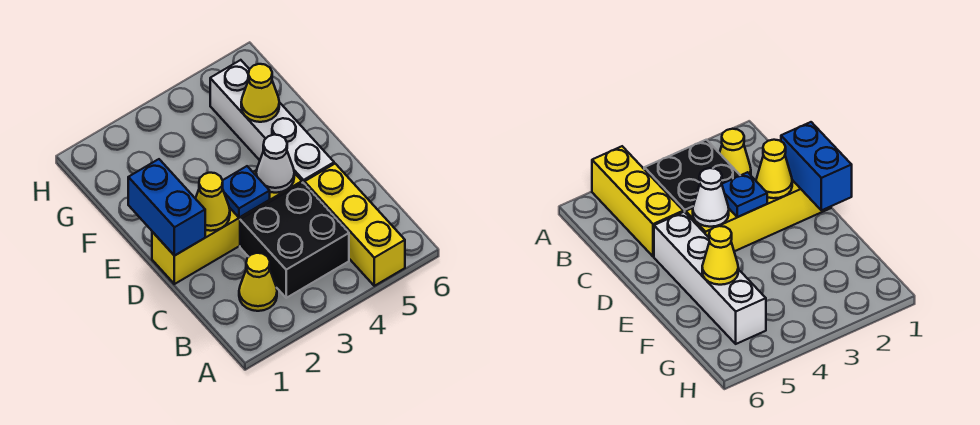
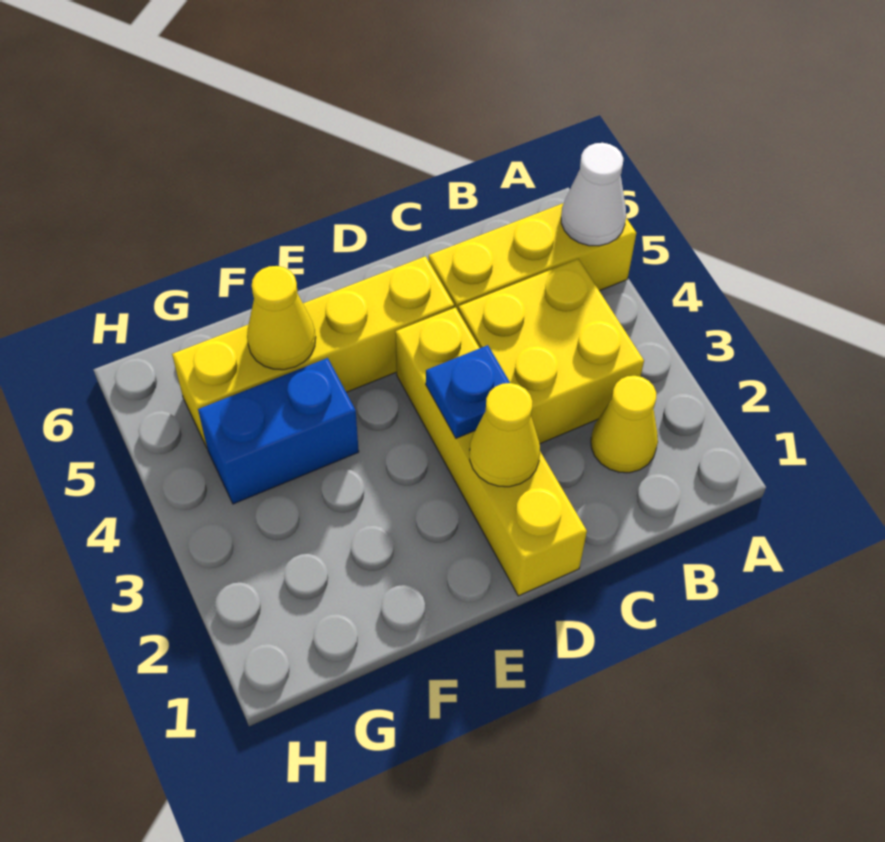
black brick B3:C4 level 1 -> yellow brick B3:C4 level 1
blue brick D1:E1 level 2 -> blue brick F4:G4 level 1
white cone D4 level 2 -> white cone A5 level 2
white brick D5:G5 level 1 -> yellow brick D5:G5 level 1

